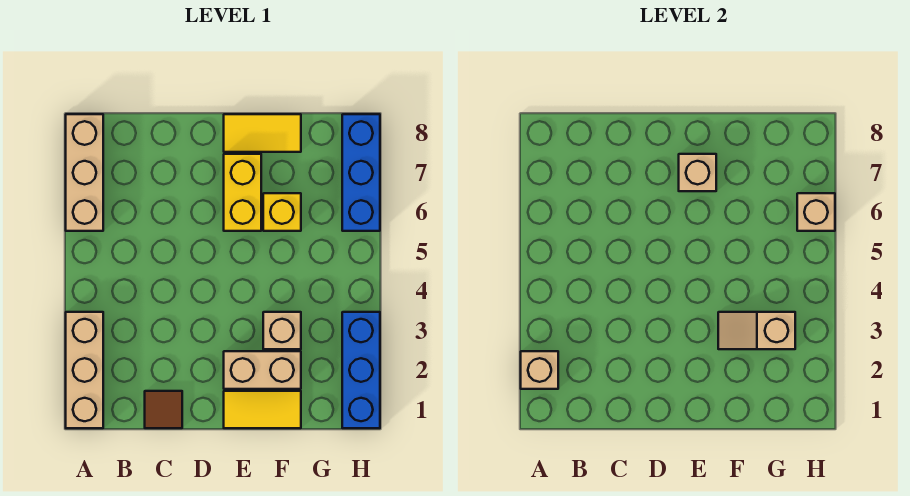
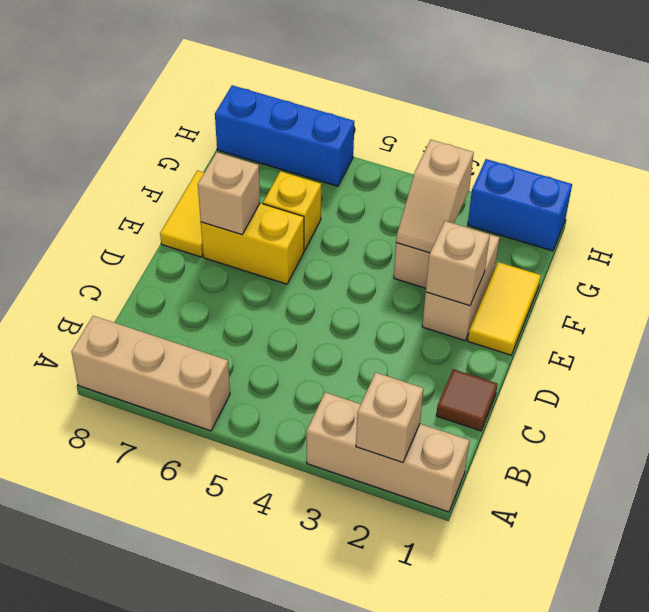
blue brick H1:H3 level 1 -> blue brick H1:H2 level 1
tan brick H6 level 2 -> tan brick E2 level 2

